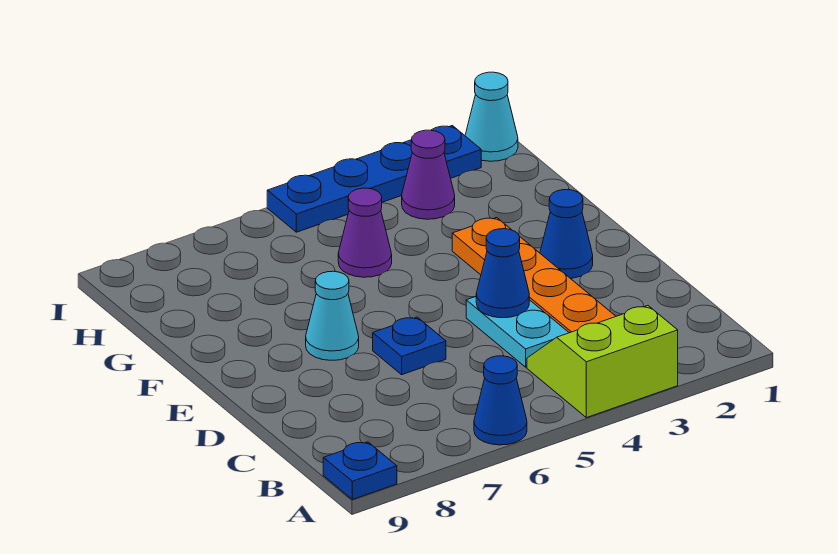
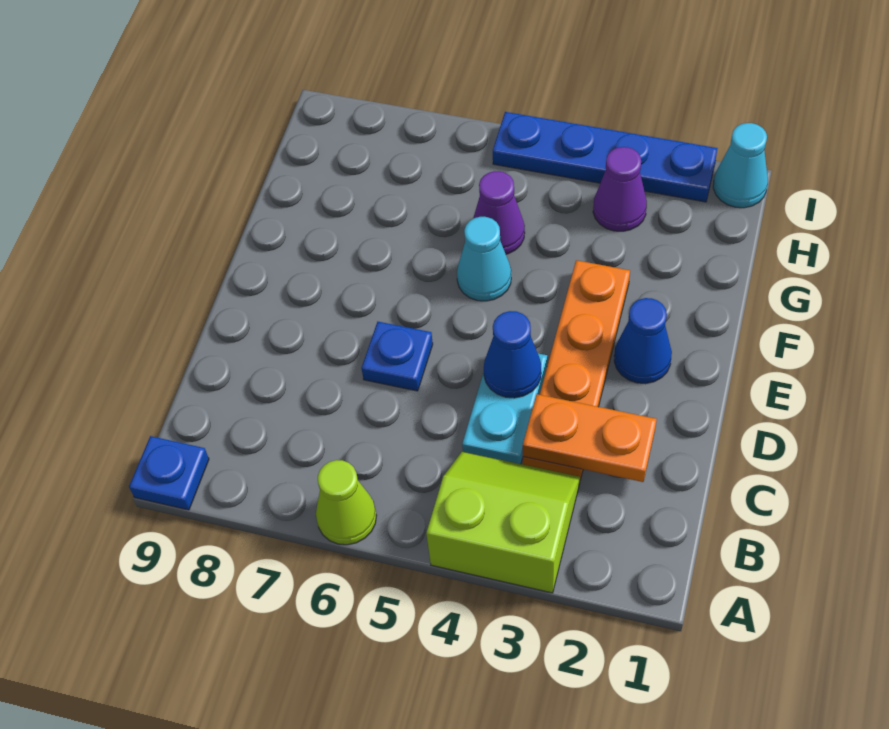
blue cone A6 level 1 -> lime cone A6 level 1
none -> orange plate C2:C3 level 2
cyan cone E7 level 1 -> cyan cone F5 level 1

